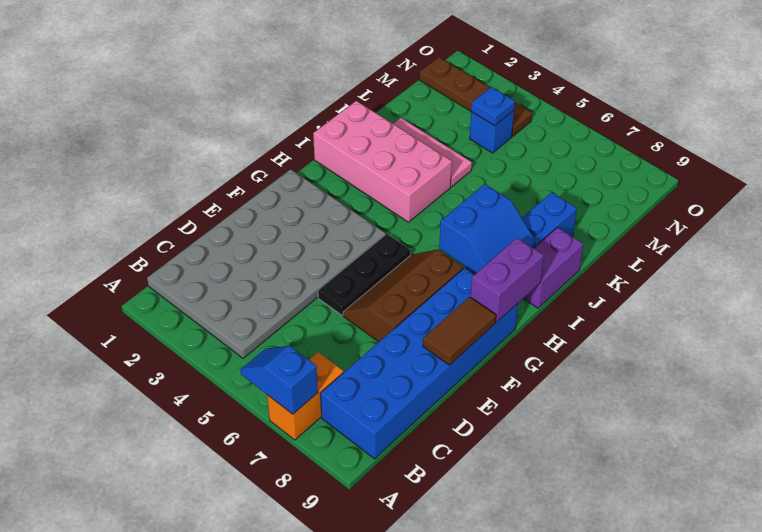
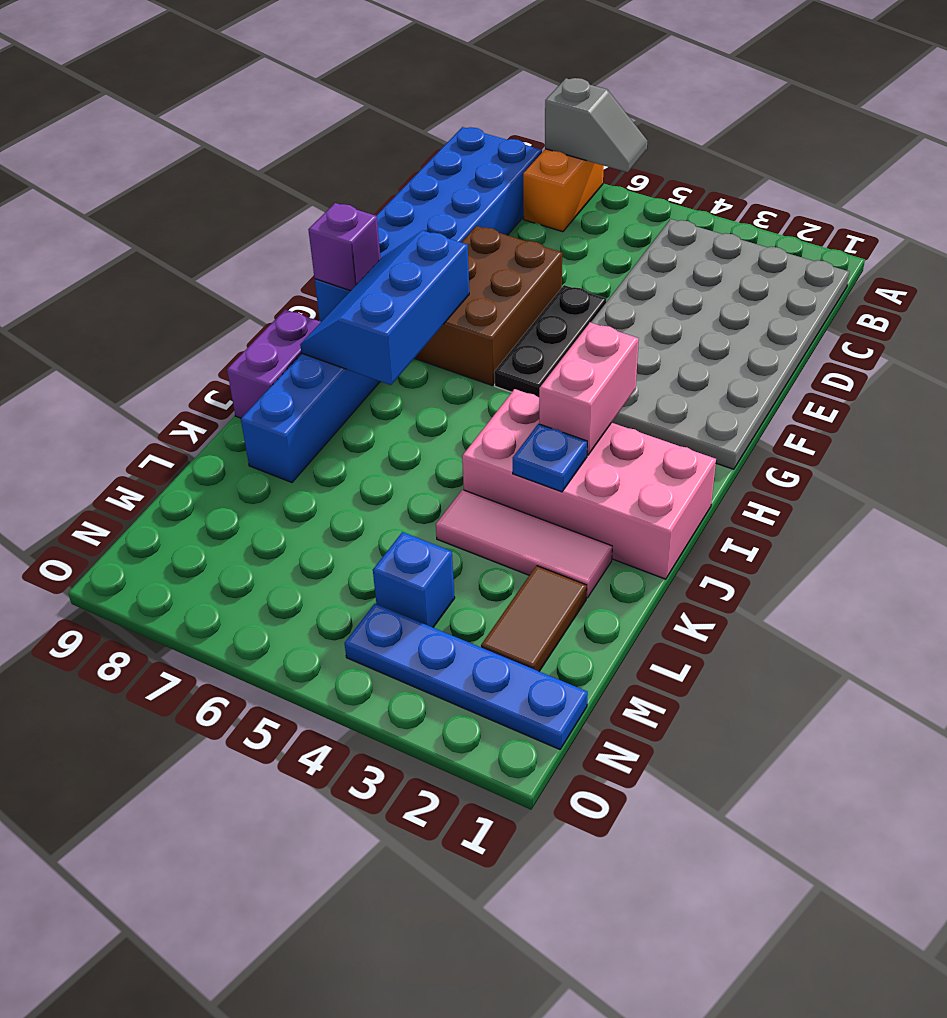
blue slope A6:A7 level 2 top 7 -> grey slope A6:A7 level 2 top 7
brown slope E6:G7 level 1 top 7 -> brown brick E6:G7 level 1
brown tile E9:F9 level 2 -> brown tile L2:M2 level 1
purple brick G9:H9 level 2 -> purple brick G9 level 2
none -> pink brick H3:I3 level 2
blue slope H7:I8 level 2 top 7 -> blue slope G7:I8 level 2 top 7
blue plate M4 level 2 -> blue plate J3 level 2
brown plate N1:N4 level 1 -> blue plate N1:N4 level 1

